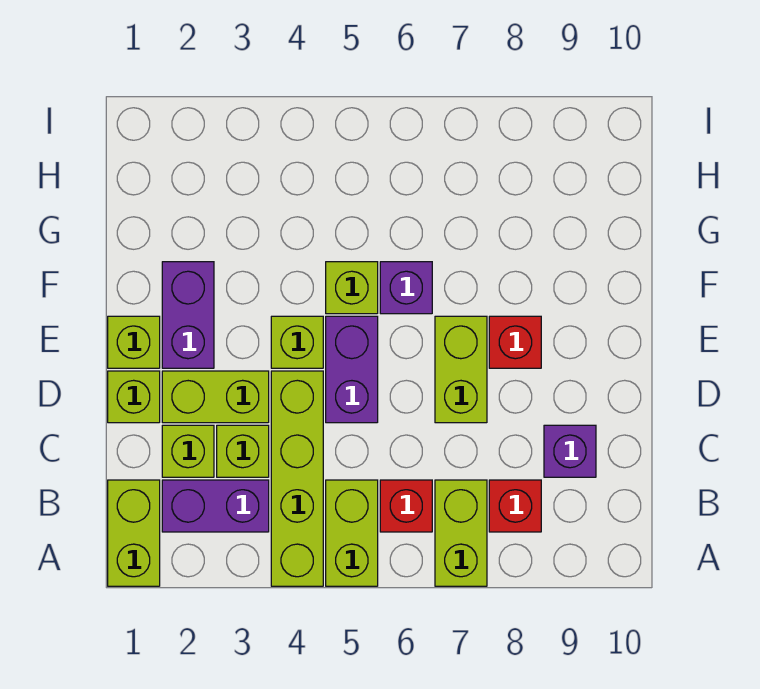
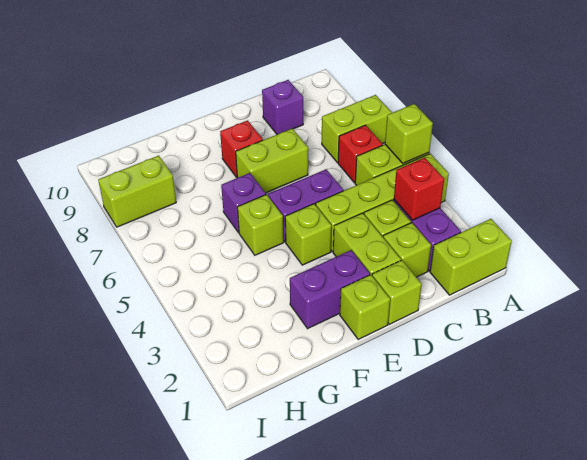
none -> lime brick A5 level 2
red brick B8 level 1 -> red brick B3 level 2
none -> lime brick H8:I8 level 1

